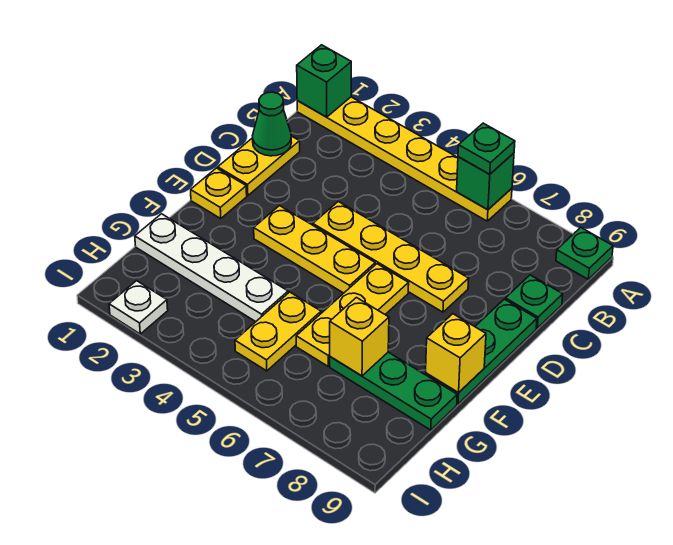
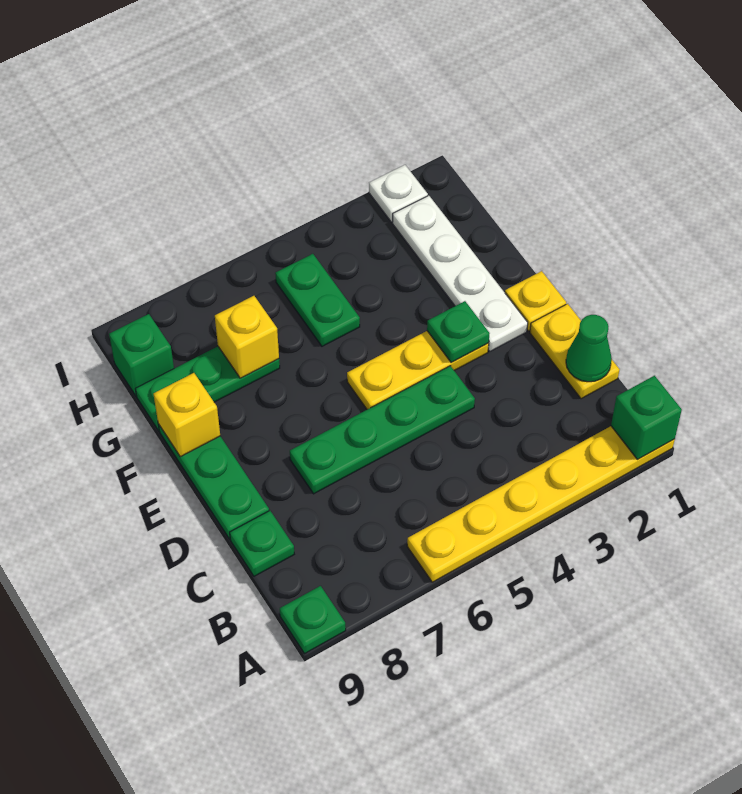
green brick A6 level 2 -> green brick H9 level 1
green plate A6 level 3 -> green plate E3 level 2
yellow plate D4:D7 level 1 -> green plate D4:D7 level 1
yellow plate E6:G6 level 1 -> none
white plate G1:G4 level 1 -> white plate E2:H2 level 1
yellow plate G5:H5 level 1 -> green plate G5:H5 level 1

